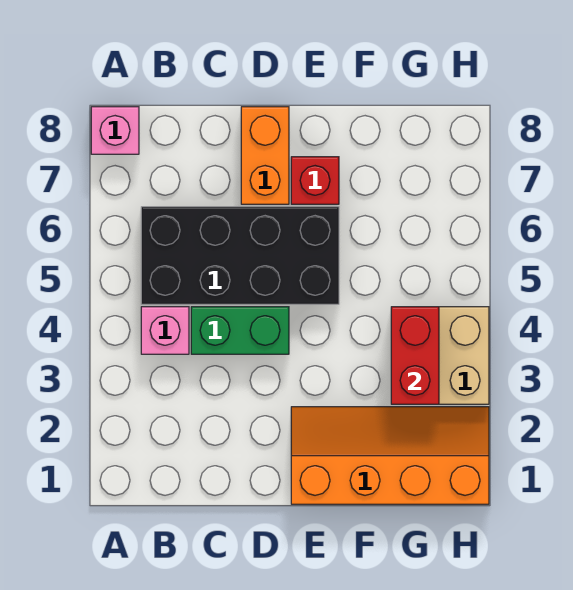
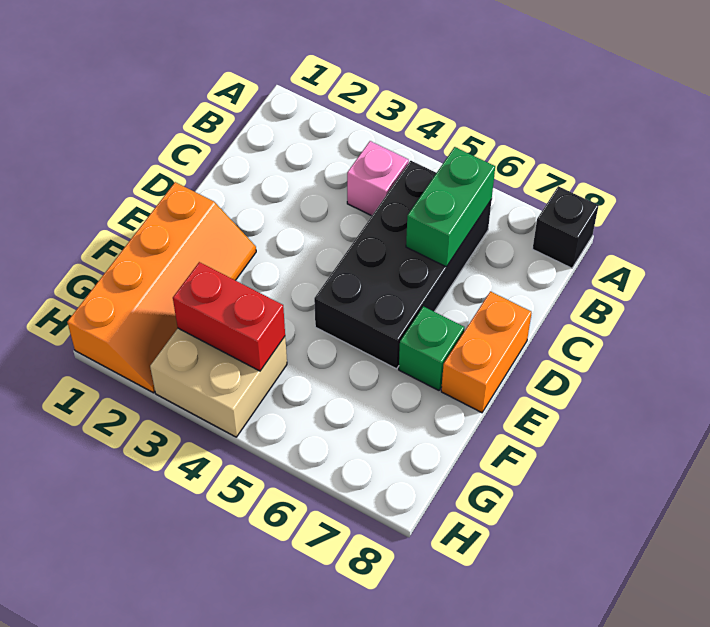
pink brick A8 level 1 -> black brick A8 level 1
green brick C4:D4 level 1 -> green brick B6:C6 level 2
orange brick D7:D8 level 1 -> orange brick D8:E8 level 1
red brick E7 level 1 -> green brick E7 level 1

